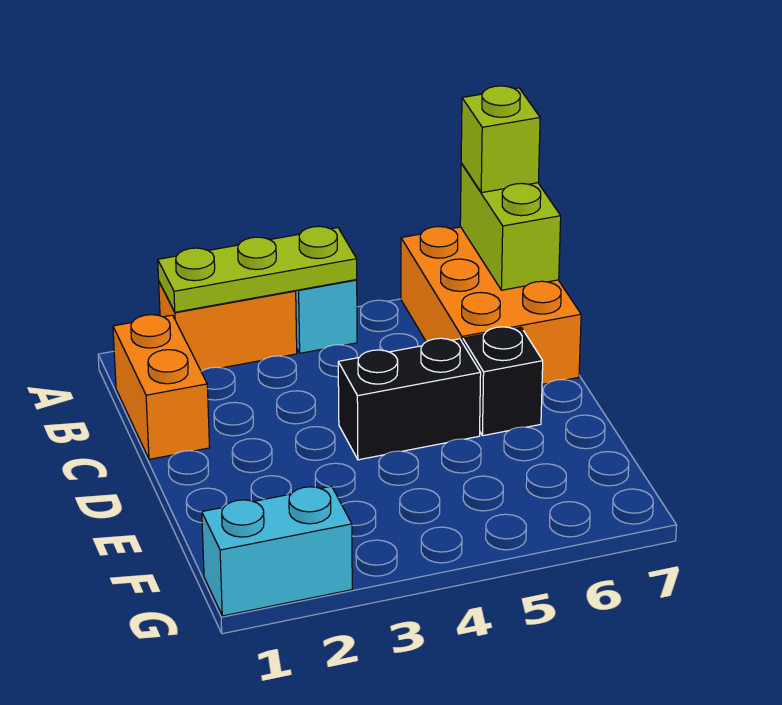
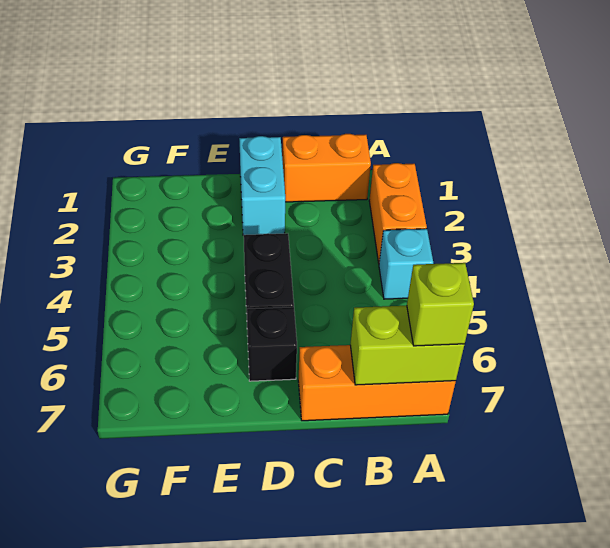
lime plate A2:A4 level 2 -> none
orange brick A6:C7 level 1 -> orange brick A7:C7 level 1
cyan brick G1:G2 level 1 -> cyan brick D1:D2 level 1

